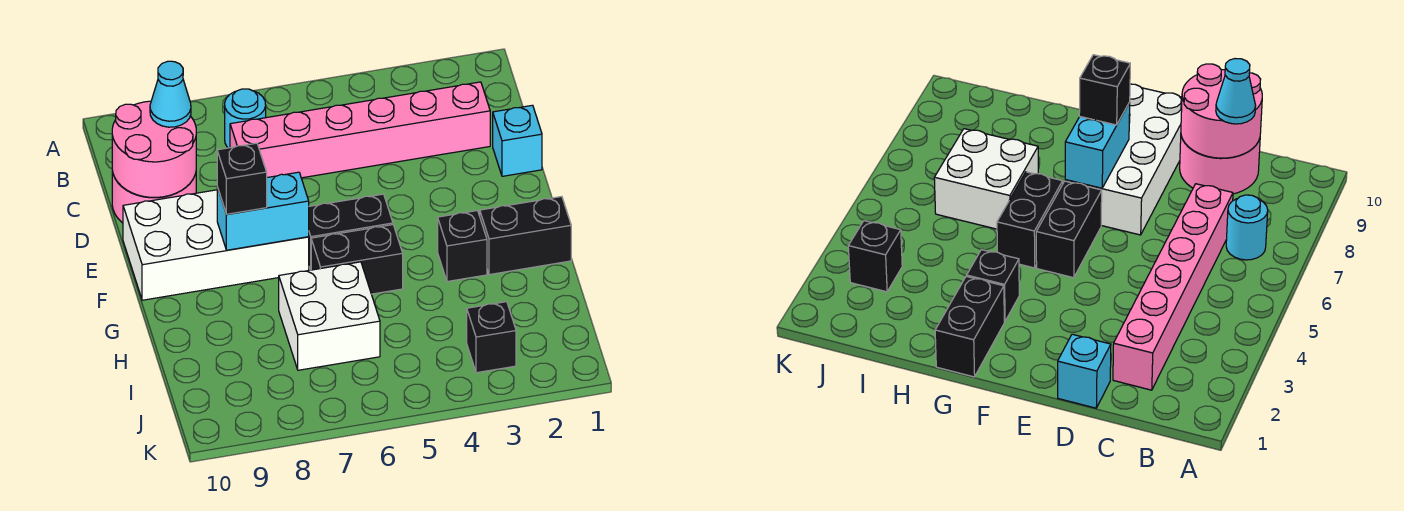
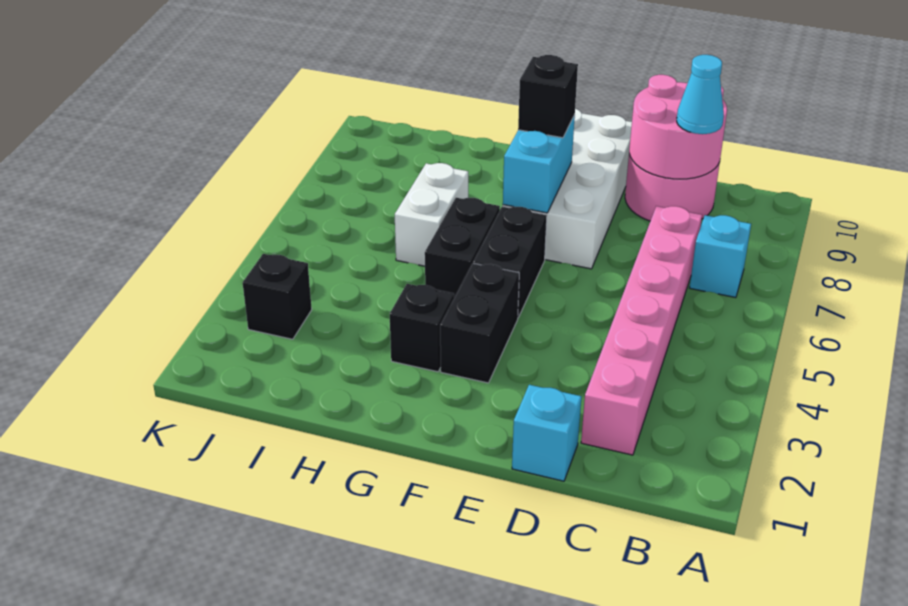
cyan round brick B7 level 1 -> cyan brick B7 level 1
black brick G1:G2 level 1 -> black brick F3:F4 level 1
white brick H6:I7 level 1 -> white brick H6:H7 level 1

